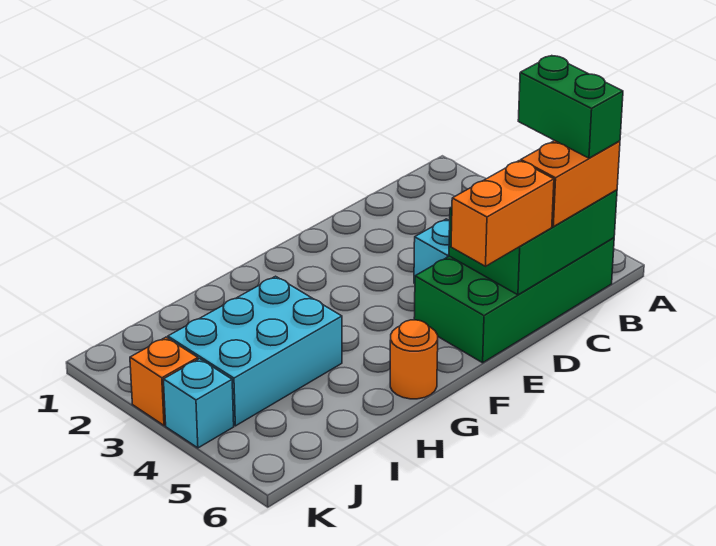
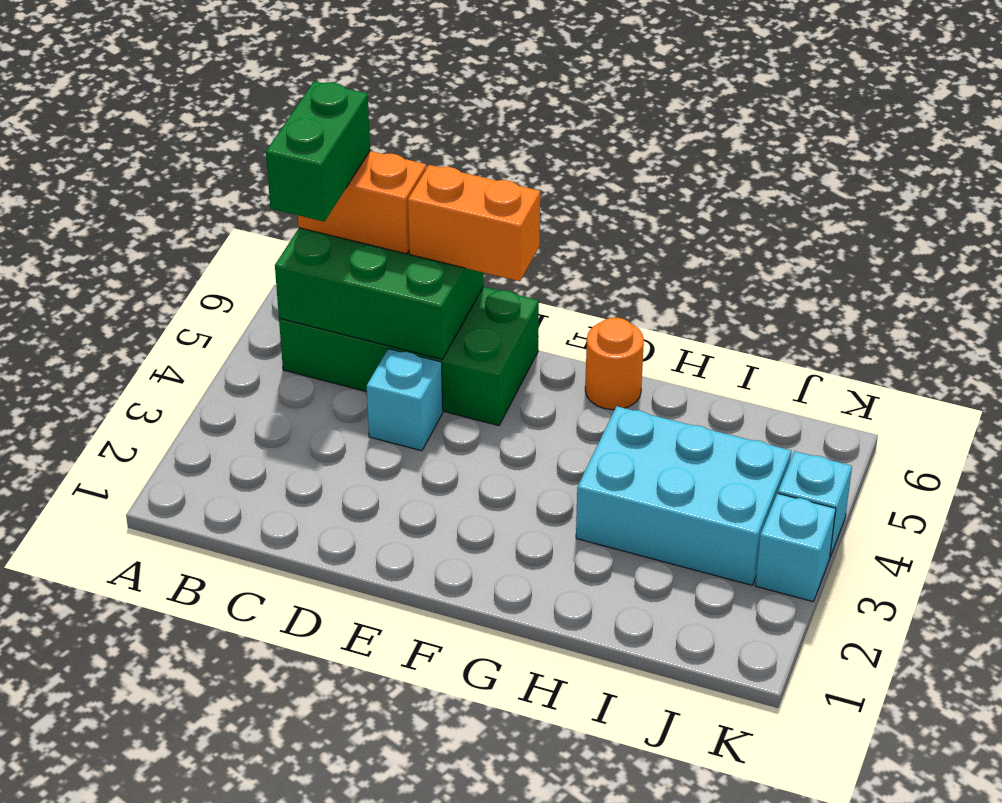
orange brick K3 level 1 -> cyan brick K3 level 1

